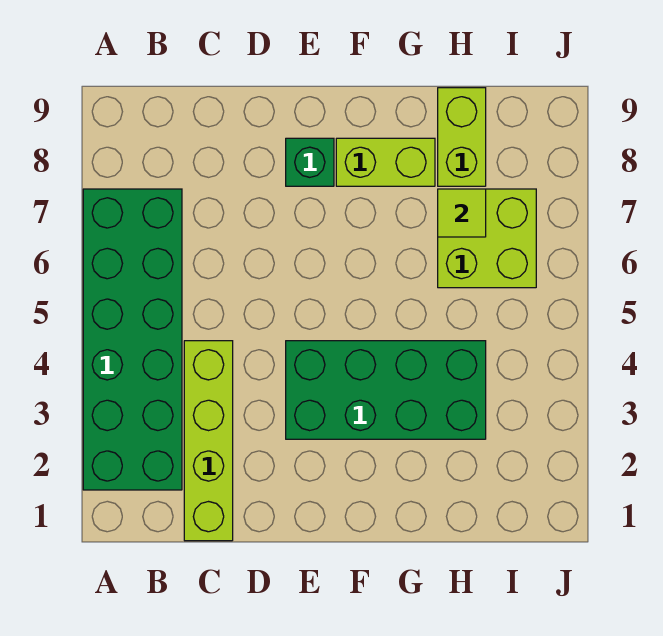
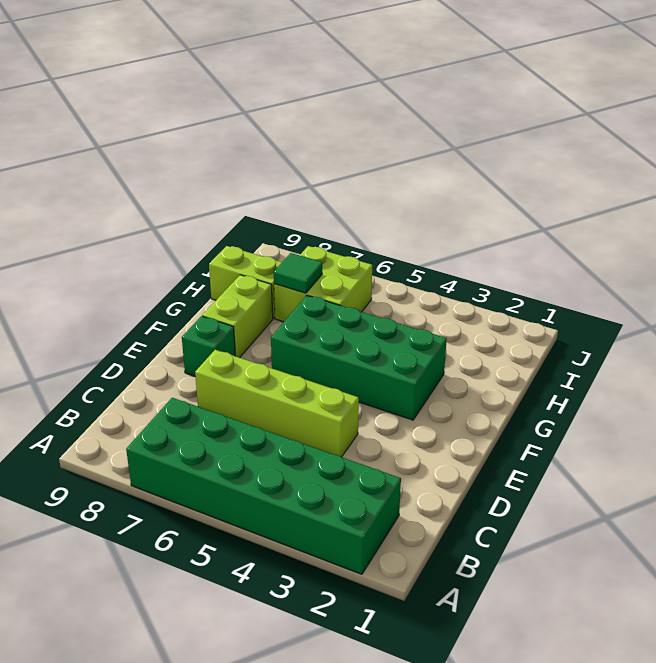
lime brick C1:C4 level 1 -> lime brick D4:D7 level 1
green brick E3:H4 level 1 -> green brick F3:G6 level 1
lime tile H7 level 2 -> green tile H7 level 2

